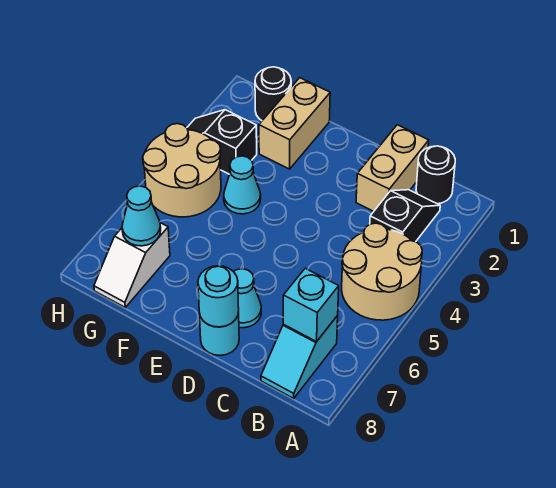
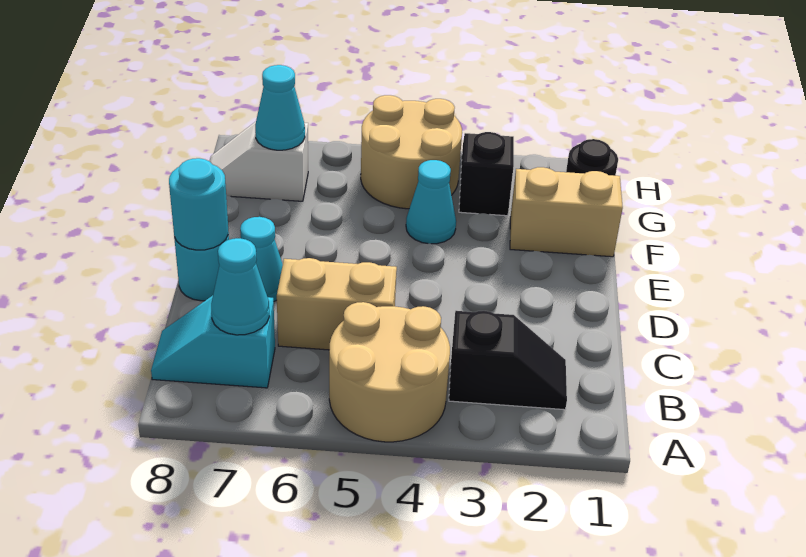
black round brick B1 level 1 -> none
cyan brick B7 level 2 -> cyan cone B7 level 2
tan brick C1:C2 level 1 -> tan brick C5:C6 level 1

